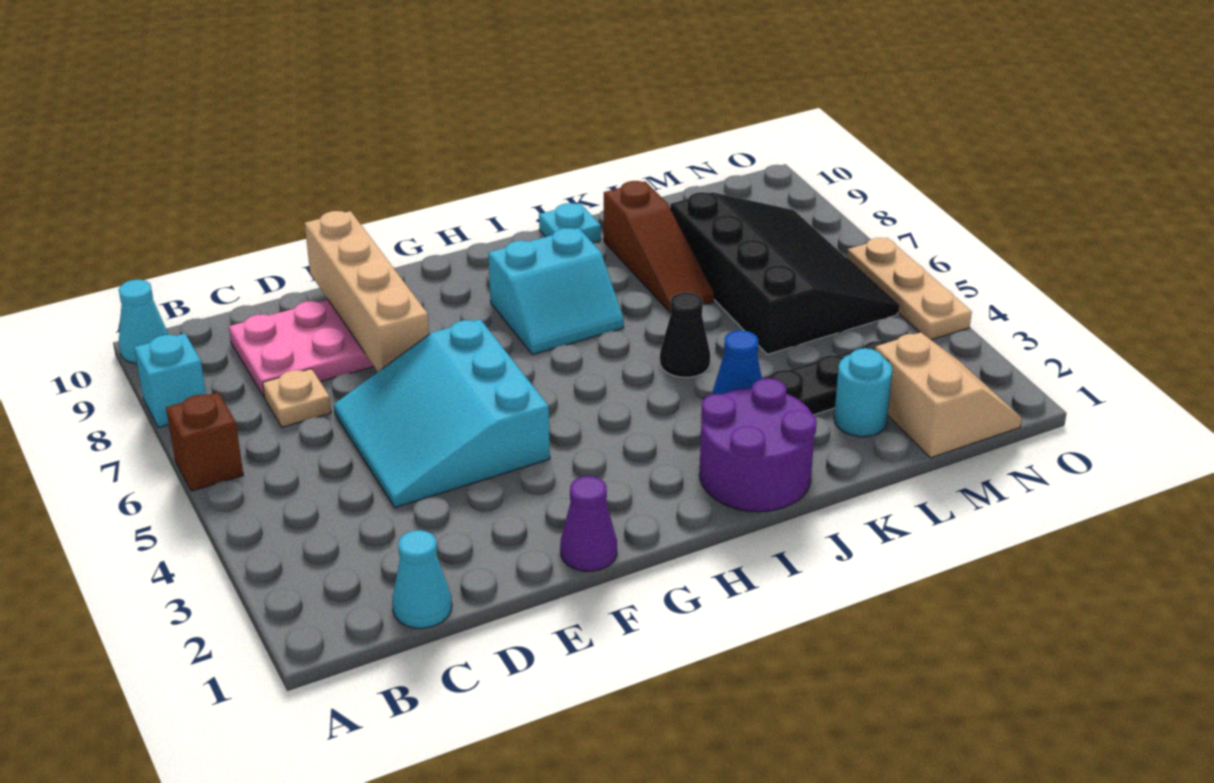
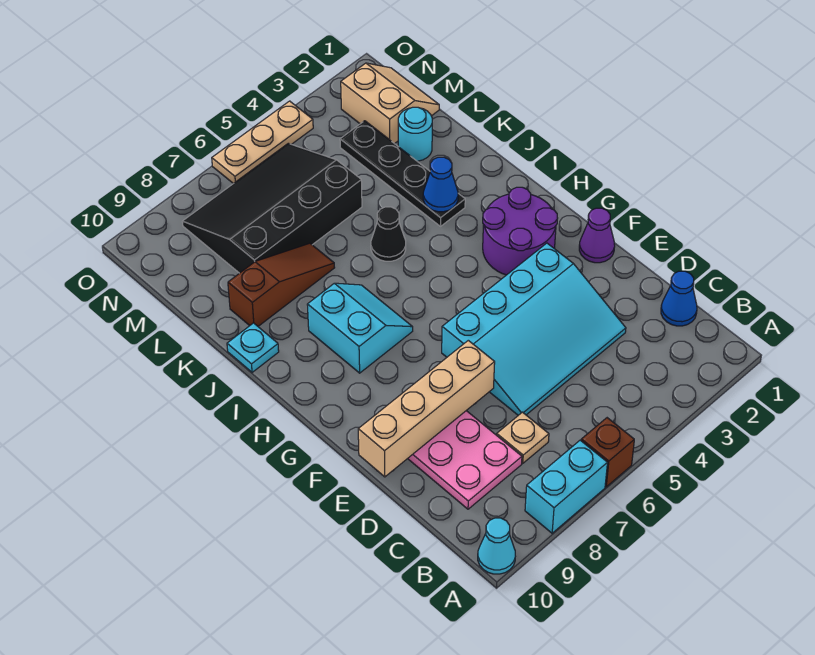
cyan brick A8 level 1 -> cyan brick A7:A8 level 1
cyan cone C1 level 1 -> blue cone C1 level 1
cyan slope D4:F6 level 1 top F -> cyan slope D3:F6 level 1 top F
purple round brick I1:J2 level 1 -> purple round brick G2:H3 level 1
tan slope M1:N2 level 1 top M -> tan slope M1:N2 level 1 top 2

